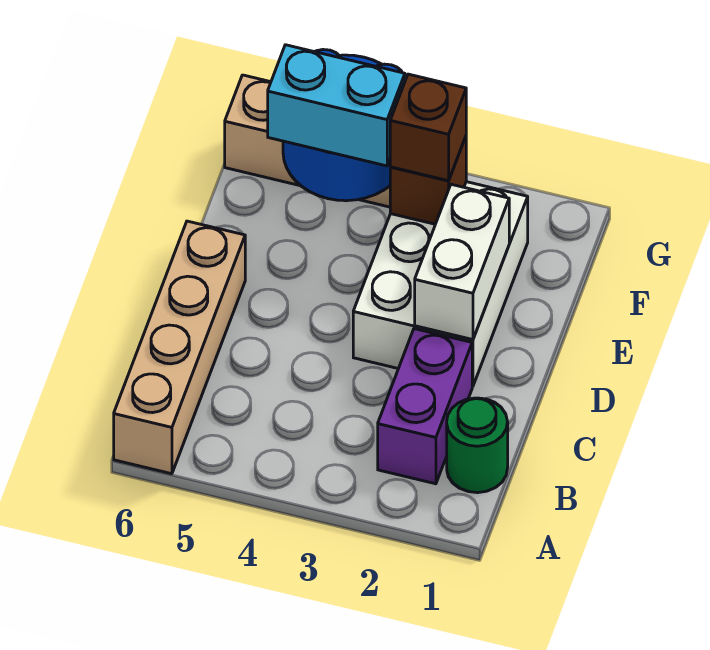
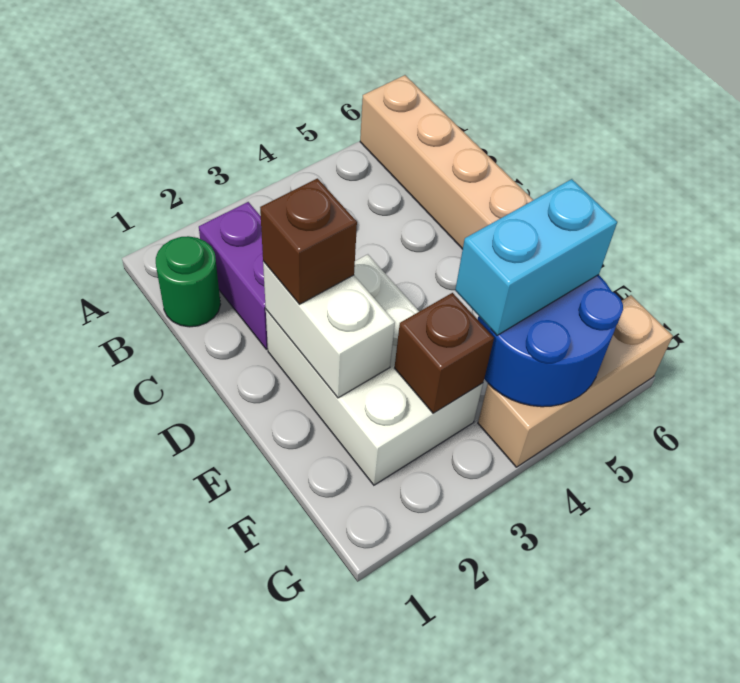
brown brick F3 level 3 -> brown brick D2 level 3

